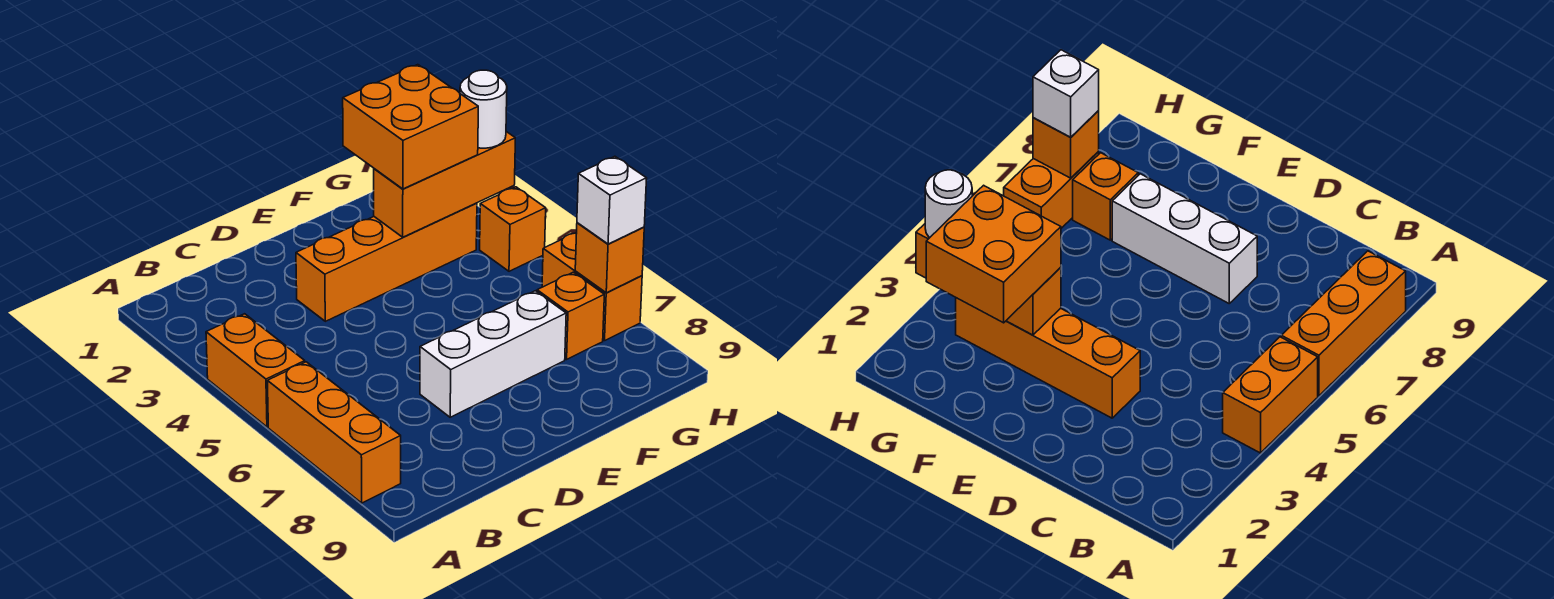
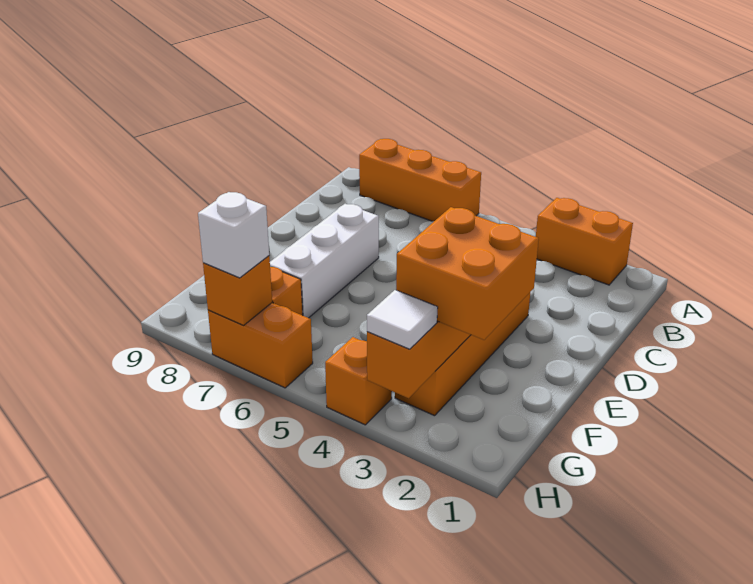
orange brick A4:A5 level 1 -> orange brick A2:A3 level 1
white round brick H3 level 3 -> white tile H3 level 3

